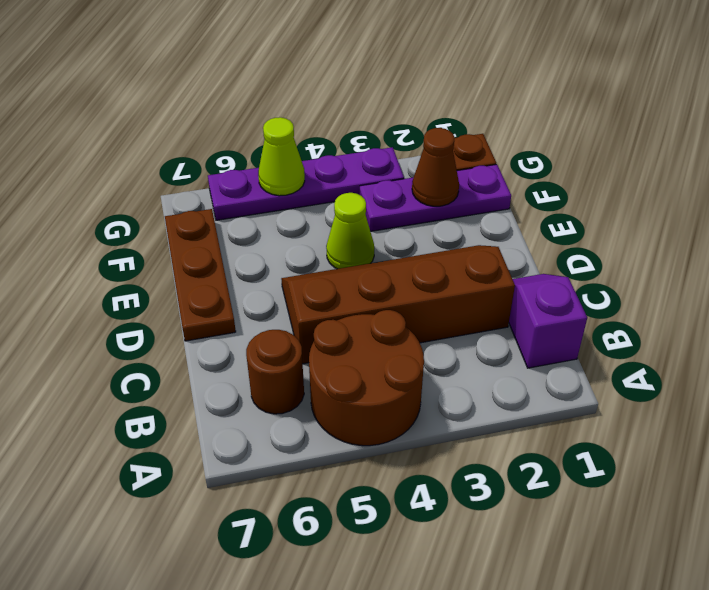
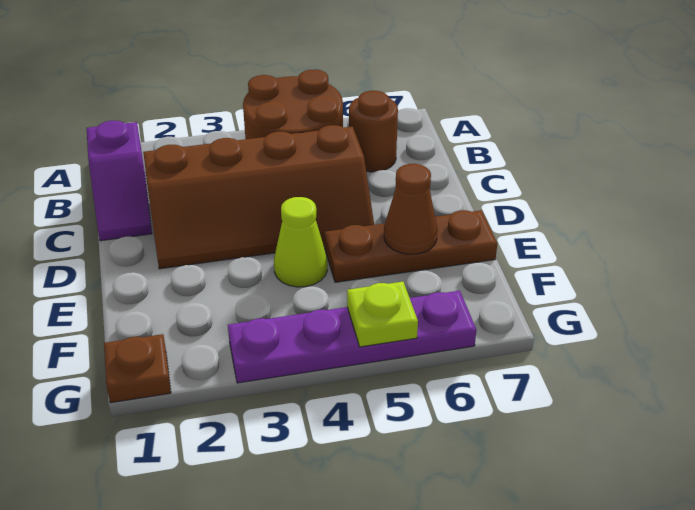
brown plate D7:F7 level 1 -> brown plate E5:E7 level 1
purple plate F1:F3 level 1 -> none
brown cone F2 level 2 -> brown cone E6 level 2
lime cone G5 level 2 -> lime plate G5 level 2

